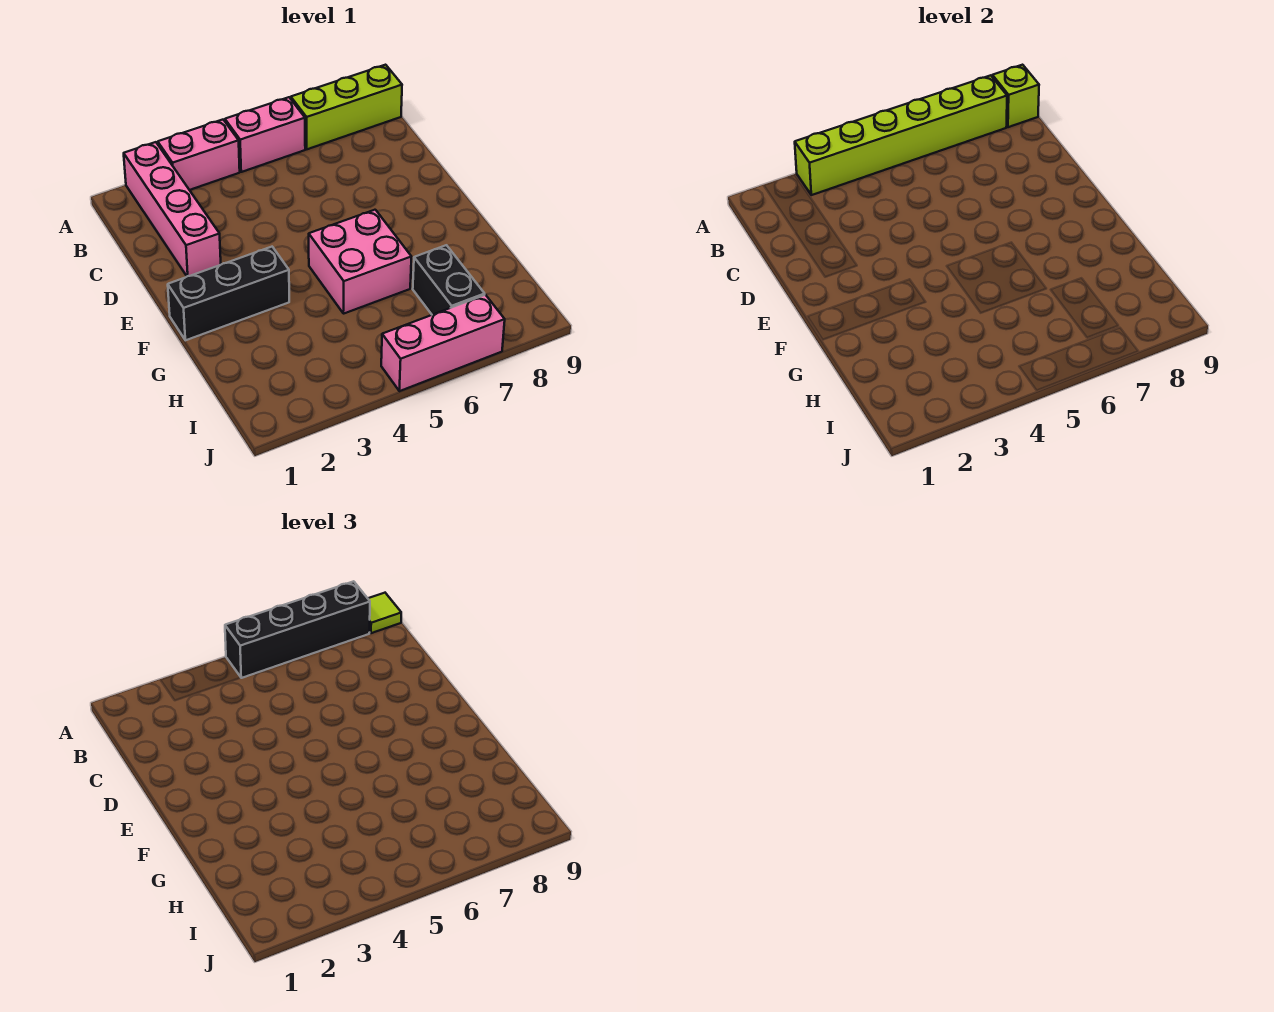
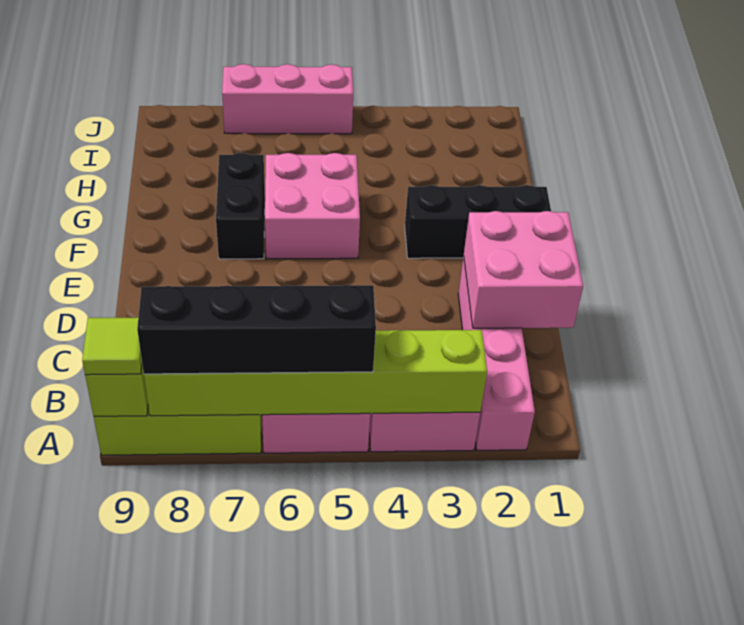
none -> pink brick C1:D2 level 2
black brick H7:I7 level 1 -> black brick F7:G7 level 1

